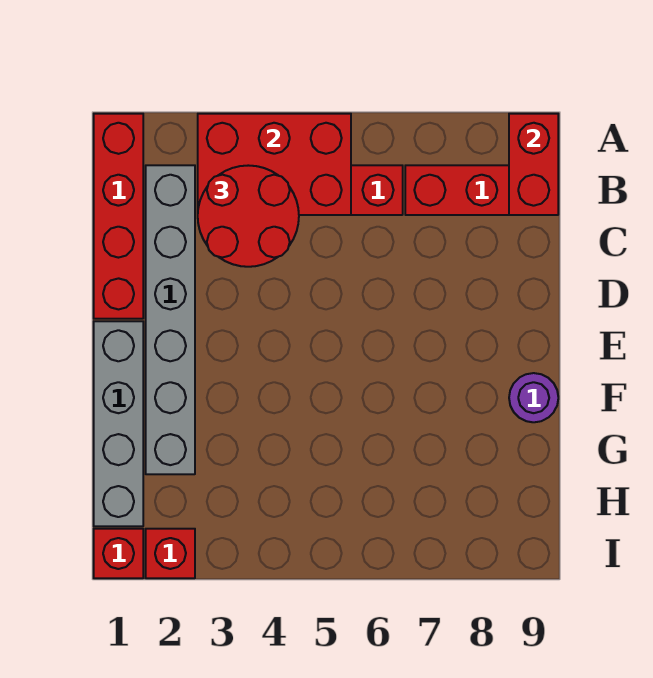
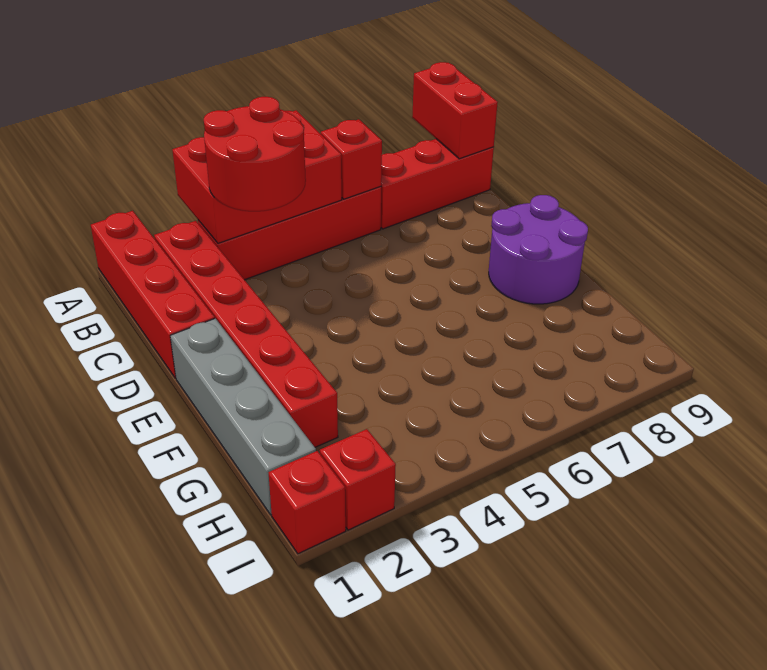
grey brick B2:G2 level 1 -> red brick B2:G2 level 1
none -> red brick B6 level 2
purple round brick F9 level 1 -> purple round brick E8:F9 level 1

